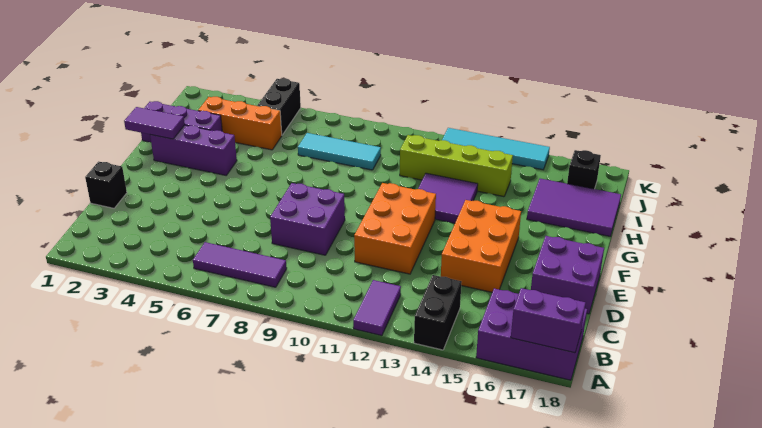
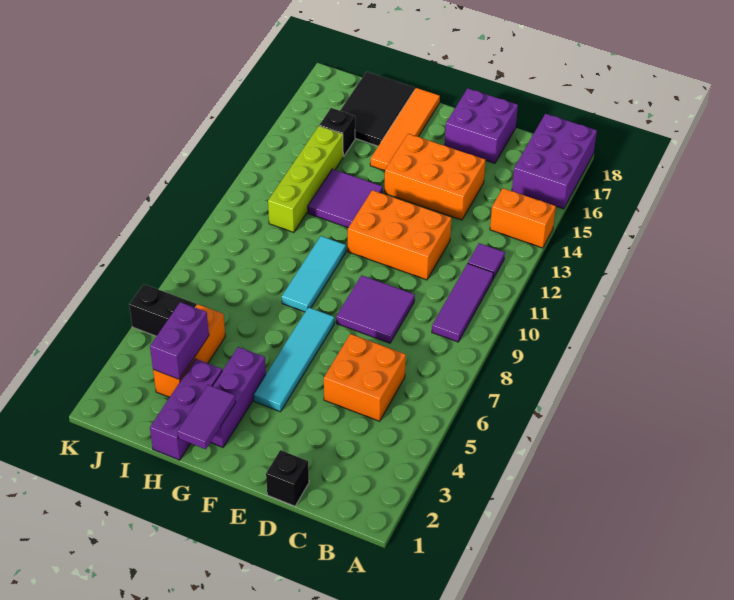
purple tile A12:B12 level 1 -> purple tile B12 level 1
black brick A14:B14 level 1 -> orange brick A14:B14 level 1
purple brick A17:A18 level 2 -> purple brick I3:I4 level 2
purple tile B6:B8 level 1 -> purple tile B9:B11 level 1
none -> orange brick C5:D6 level 1
purple brick D8:E9 level 1 -> purple tile D8:E9 level 1
none -> orange tile G15:G18 level 1
purple tile H16:I18 level 1 -> black tile H16:I18 level 1
cyan tile I7:I9 level 1 -> cyan tile G8:G10 level 1
black brick J17 level 1 -> black brick I15 level 1
cyan tile K12:K15 level 1 -> cyan tile F4:F7 level 1

